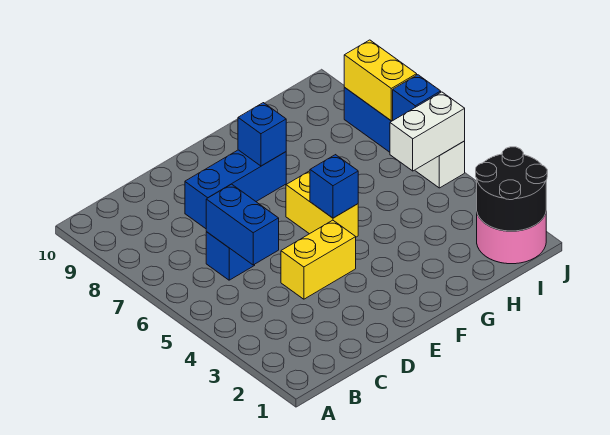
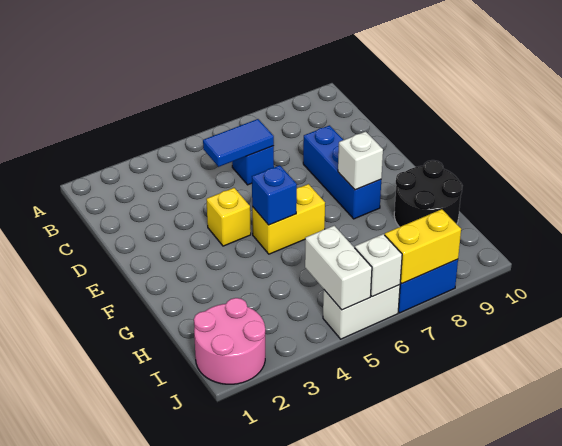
blue brick C5:C6 level 2 -> blue tile C5:C6 level 2
yellow brick D4:E4 level 1 -> yellow brick E4 level 1
blue brick F8 level 2 -> white brick F8 level 2
black round brick I1:J2 level 2 -> black round brick G9:H10 level 1
blue brick J6 level 2 -> white brick J6 level 2

